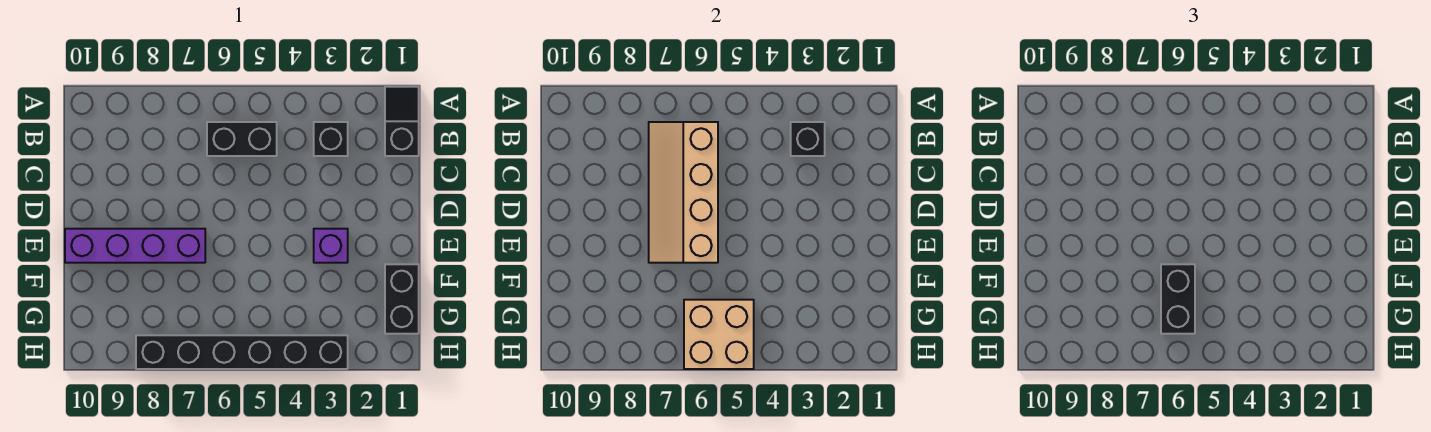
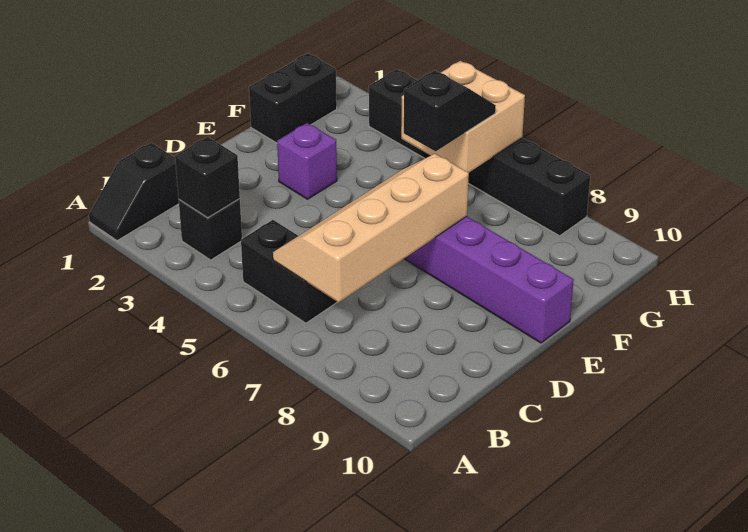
tan slope B6:E7 level 2 top 6 -> tan slope B6:E7 level 2 top 7
black brick F6:G6 level 3 -> black slope F6:G6 level 3 top F

